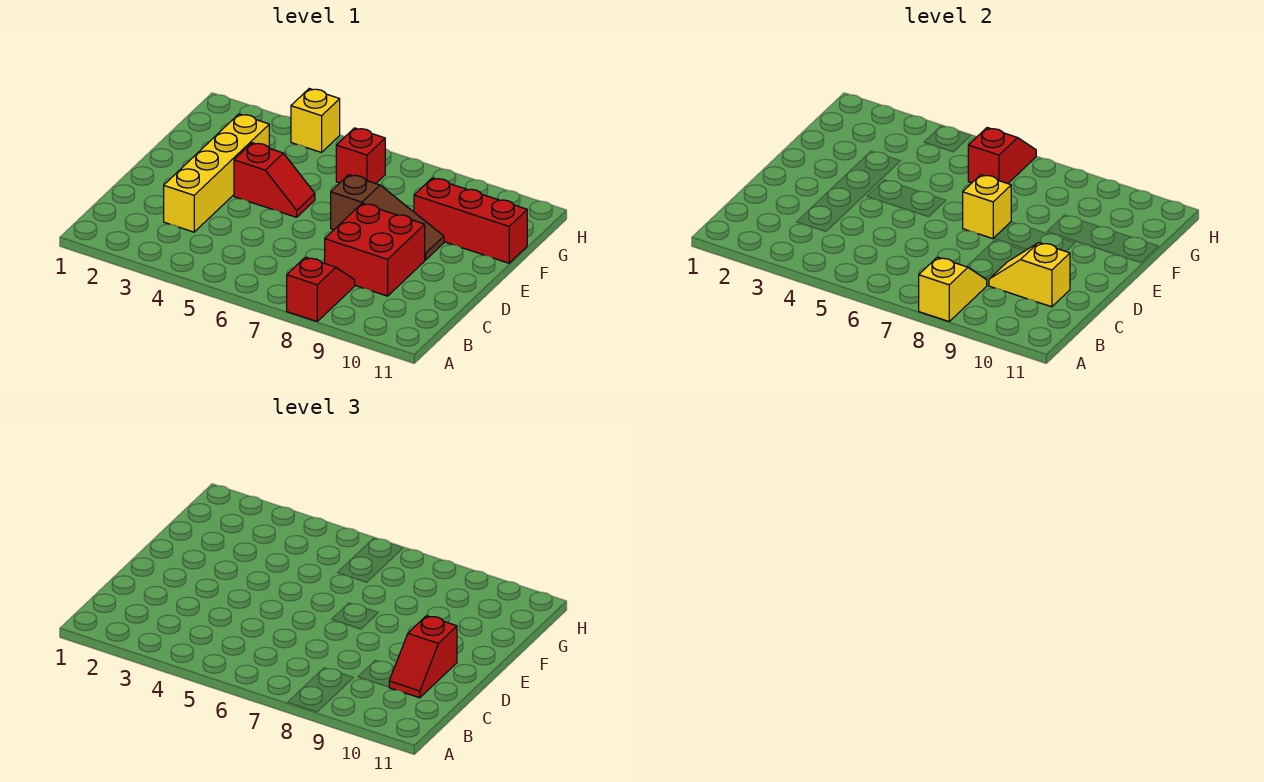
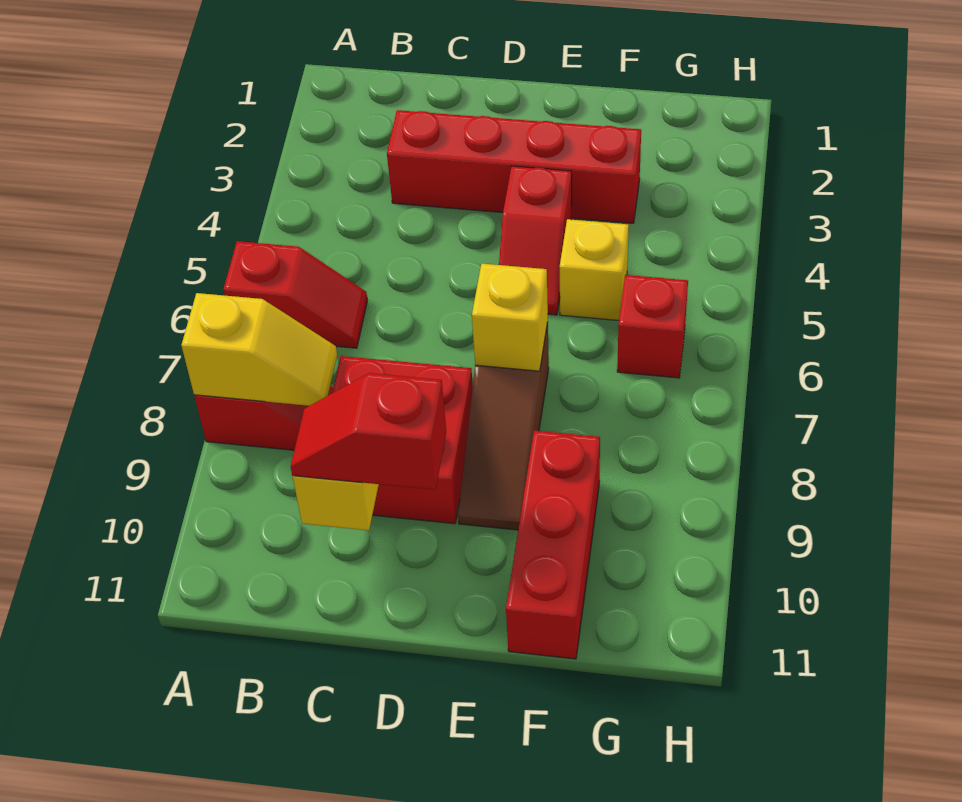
yellow brick C3:F3 level 1 -> red brick C3:F3 level 1
red slope G6:H6 level 2 top G -> red slope A6:B6 level 1 top A
yellow brick H4 level 1 -> yellow brick F5 level 1

